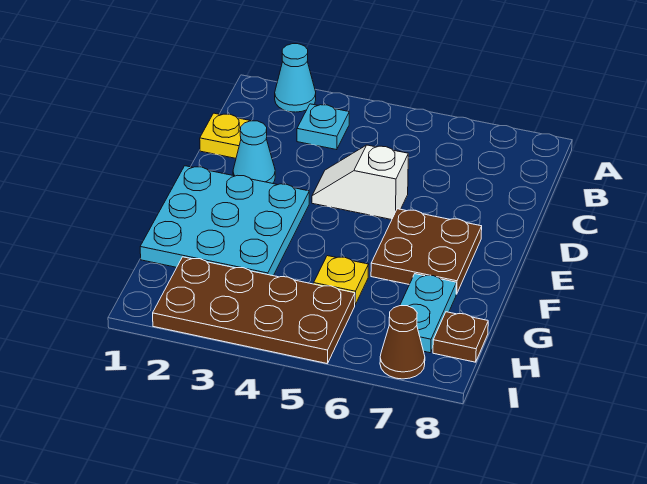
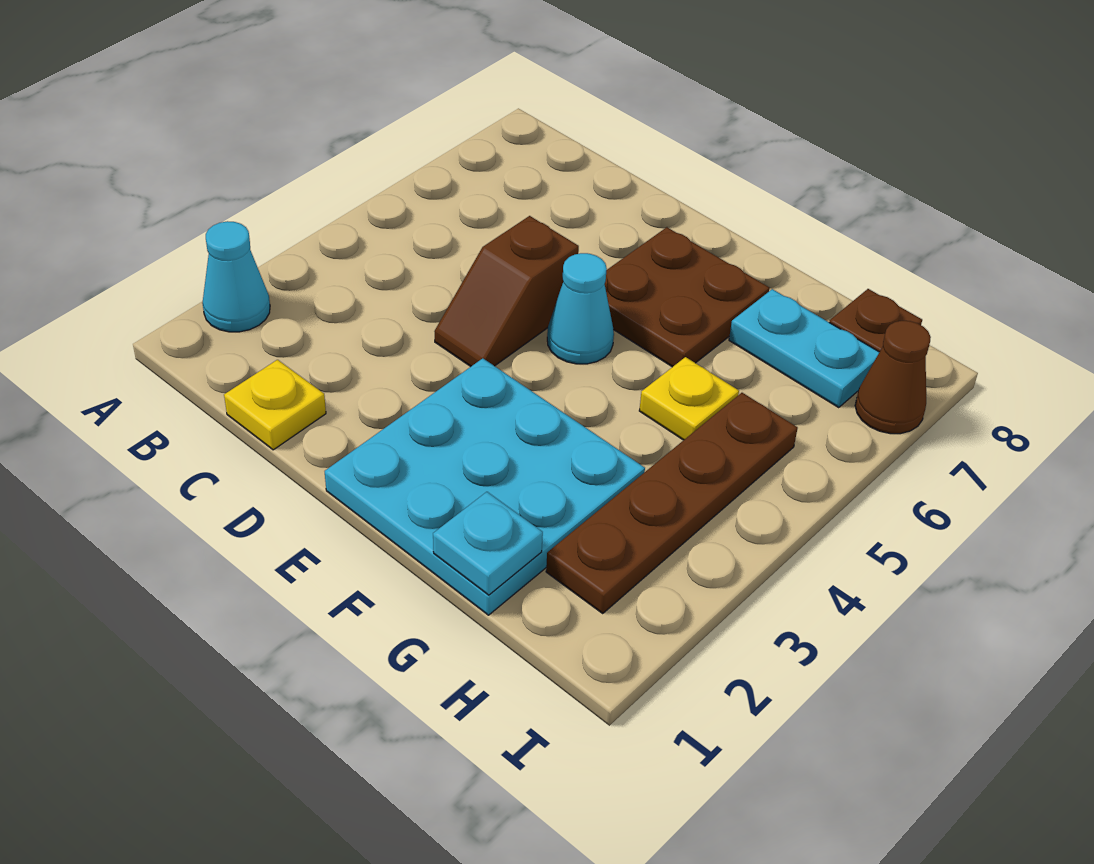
cyan plate B3 level 1 -> cyan plate G1 level 2
cyan cone D2 level 1 -> cyan cone E5 level 1
white slope D4:D5 level 1 top 5 -> brown slope D4:D5 level 1 top 5
brown plate H2:I5 level 1 -> brown plate H2:H5 level 1

